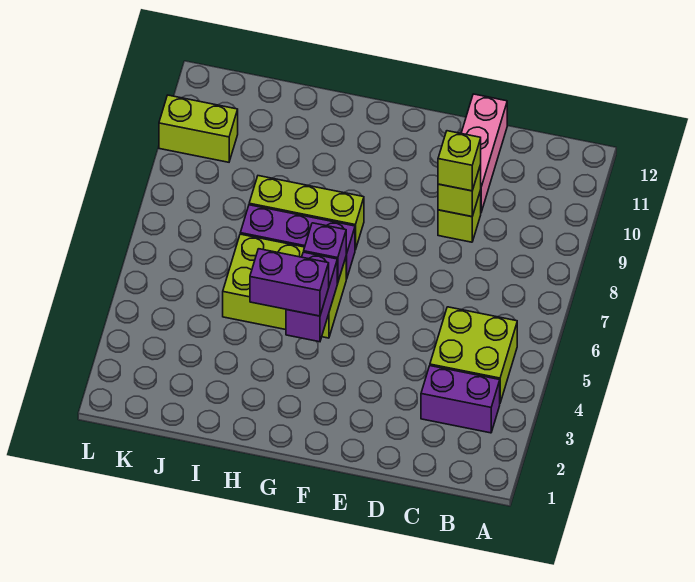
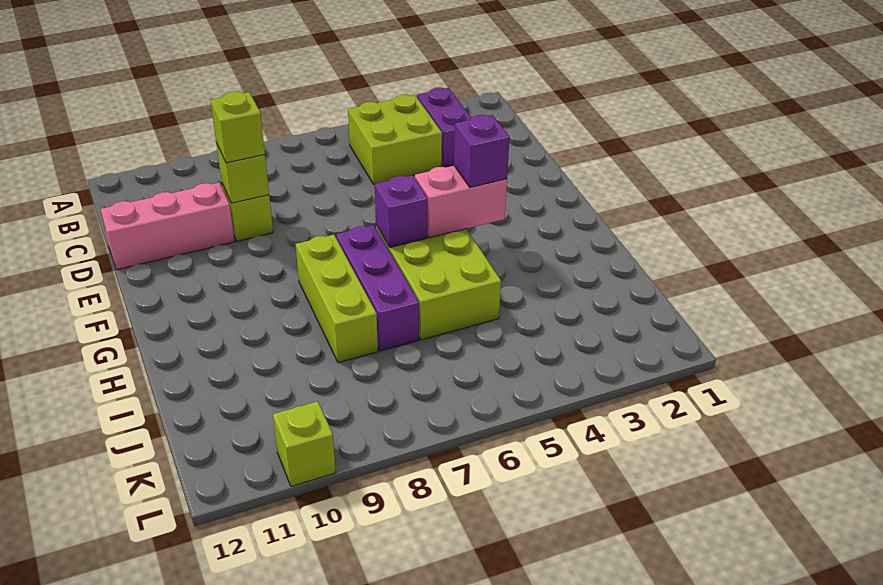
purple brick G4:G5 level 2 -> pink brick G4:G5 level 2
purple brick G4:H4 level 3 -> purple brick G4 level 3
lime brick K10:L10 level 1 -> lime brick L10 level 1

